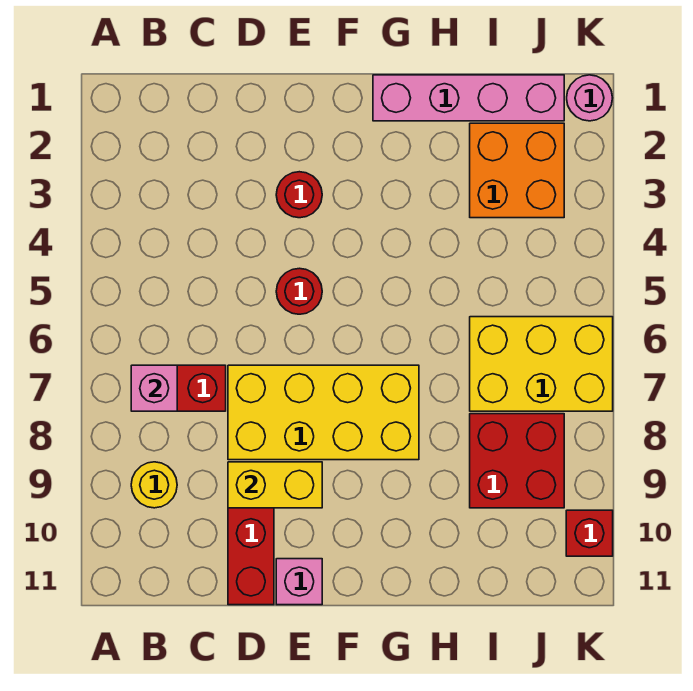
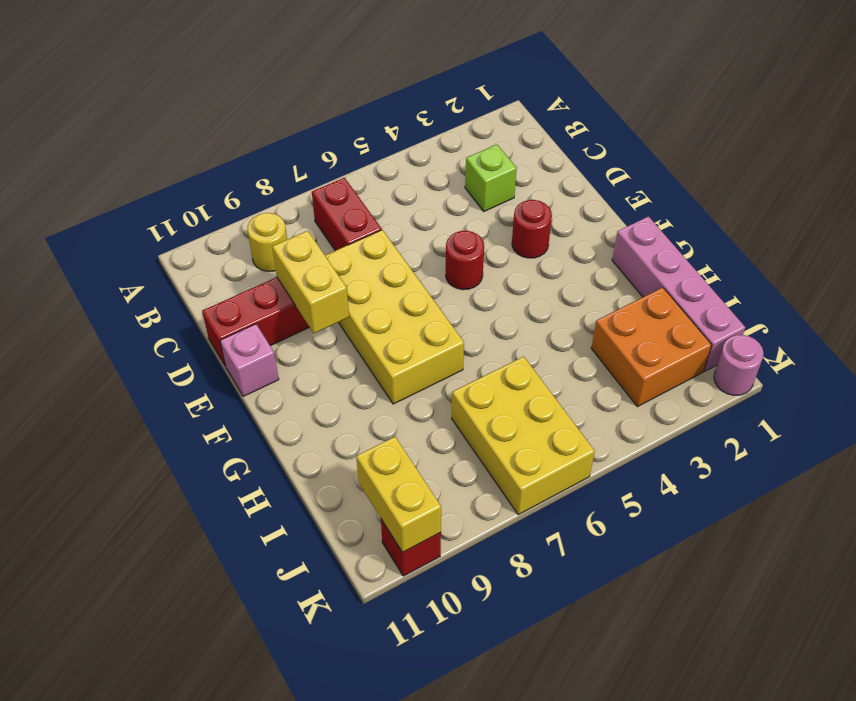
pink brick B7 level 2 -> none
none -> lime brick C3 level 1
red brick I8:J9 level 1 -> none
none -> yellow brick J10:K10 level 2

